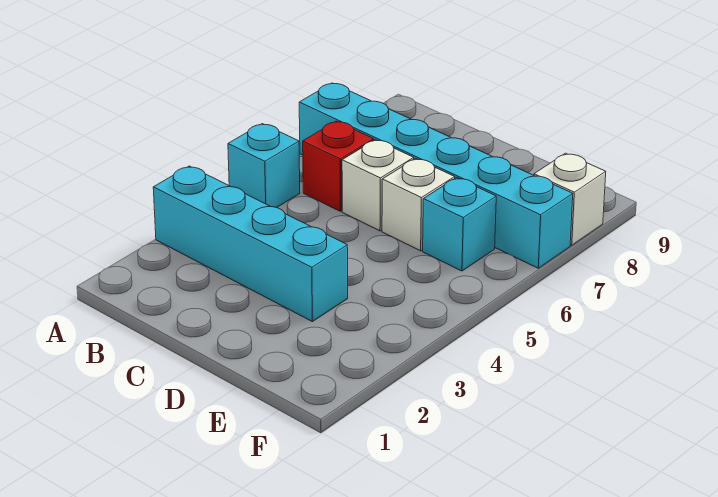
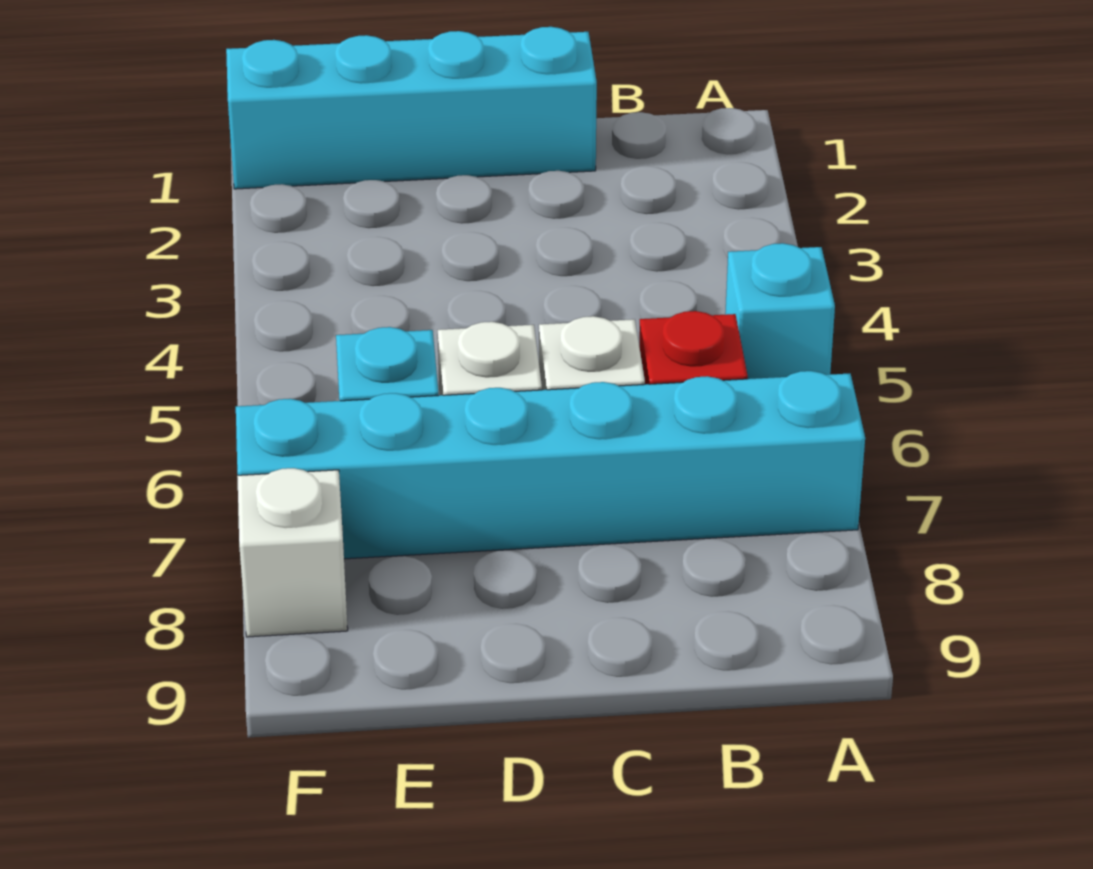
cyan brick A3:D3 level 1 -> cyan brick C1:F1 level 1

